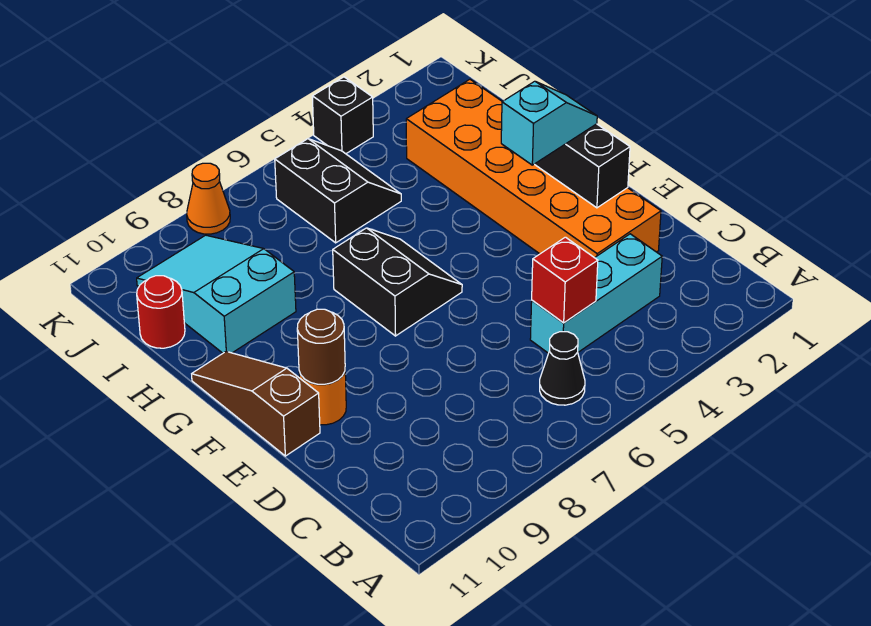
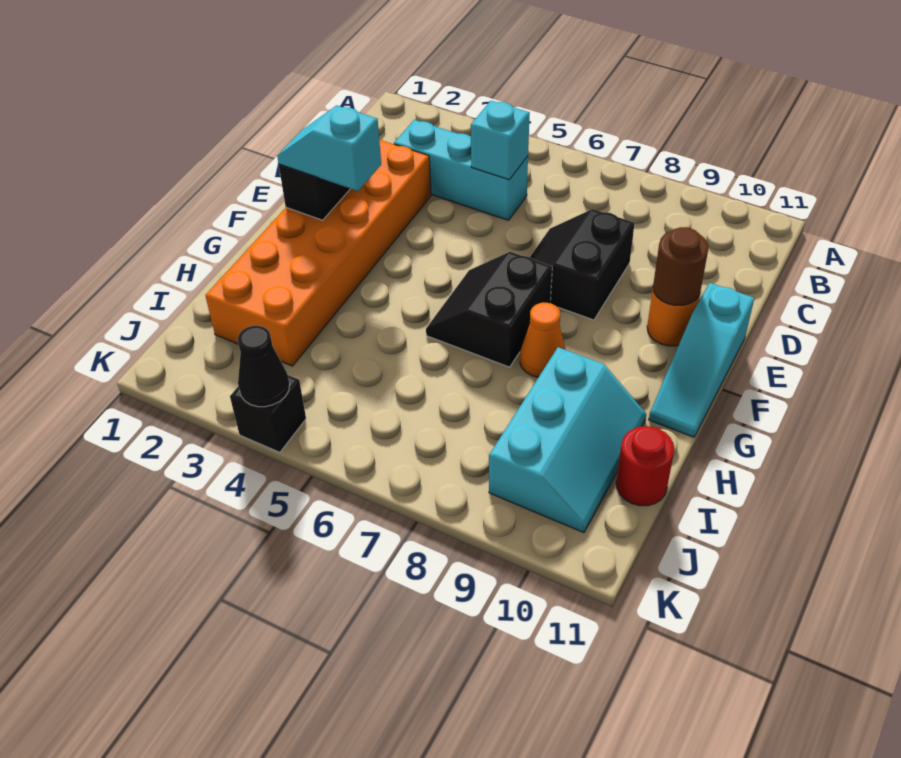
black cone B6 level 1 -> black cone K4 level 2
red brick C5 level 2 -> cyan brick C5 level 2
brown slope E11:G11 level 1 top E -> cyan slope E11:G11 level 1 top E
cyan slope H9:J10 level 1 top H -> cyan slope H9:J10 level 1 top 9
black slope I5:J6 level 1 top 6 -> black slope D7:E8 level 1 top 8
orange cone K8 level 1 -> orange cone G8 level 1

